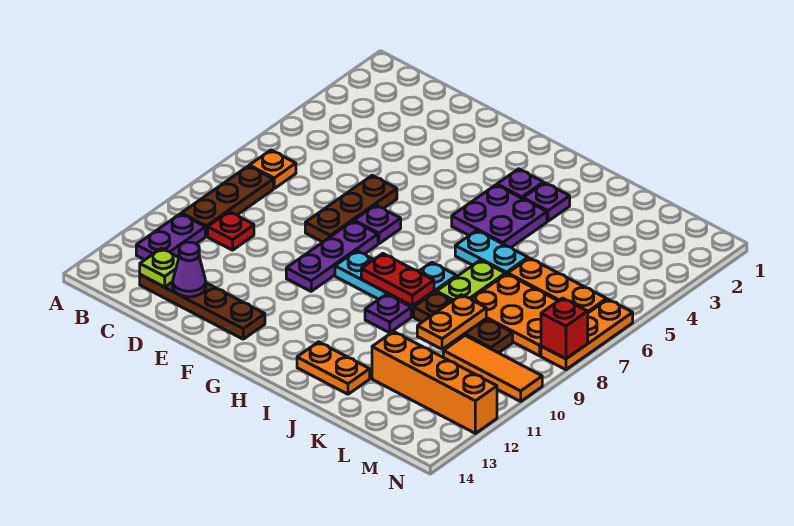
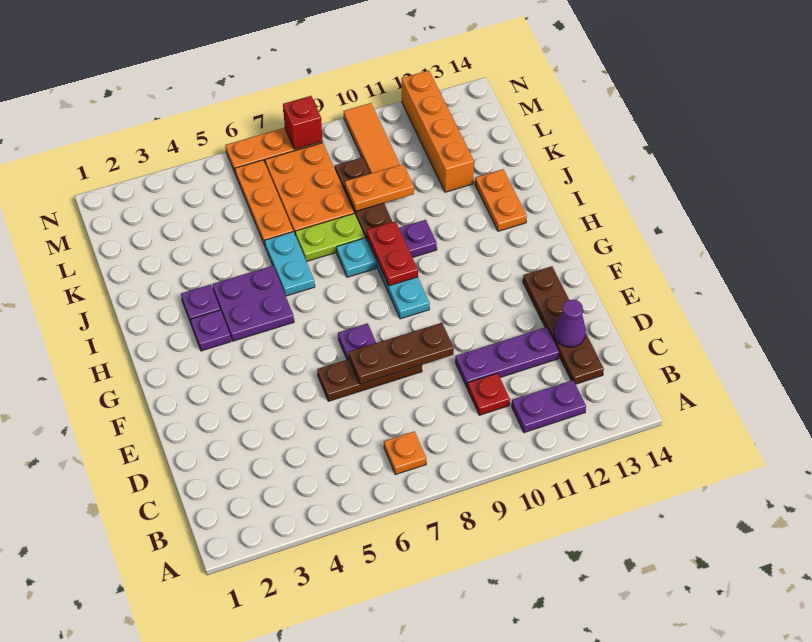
brown plate B8:B10 level 1 -> brown plate E7:E9 level 2
lime plate C13 level 2 -> none
purple plate F8:F10 level 1 -> purple plate D10:D12 level 1

